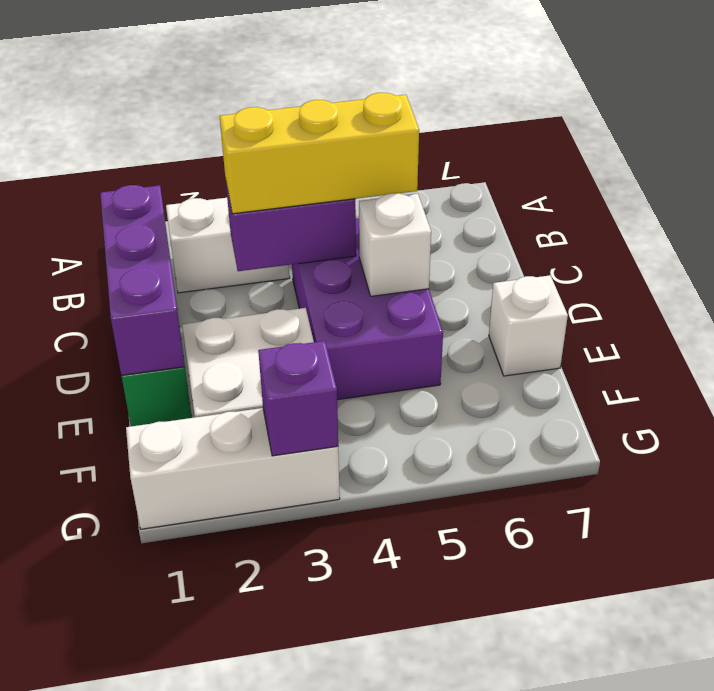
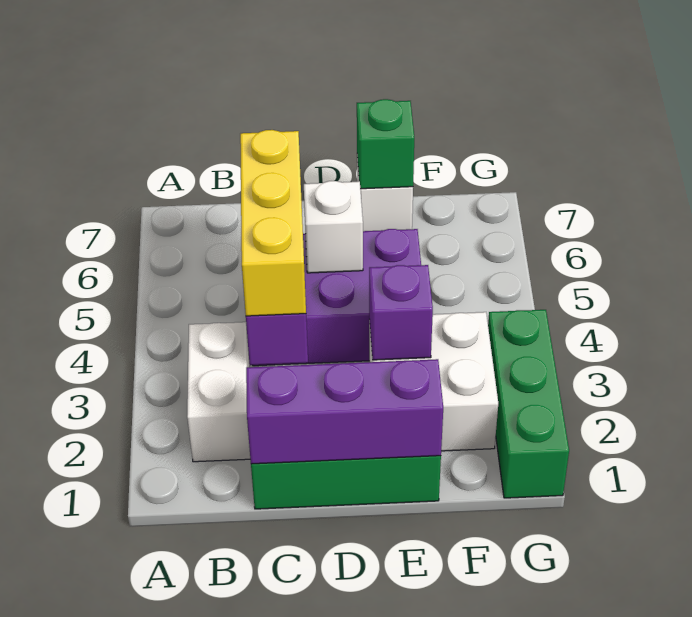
none -> green brick E7 level 2
white brick G1:G3 level 1 -> green brick G1:G3 level 1
purple brick G3 level 2 -> purple brick E3 level 2

